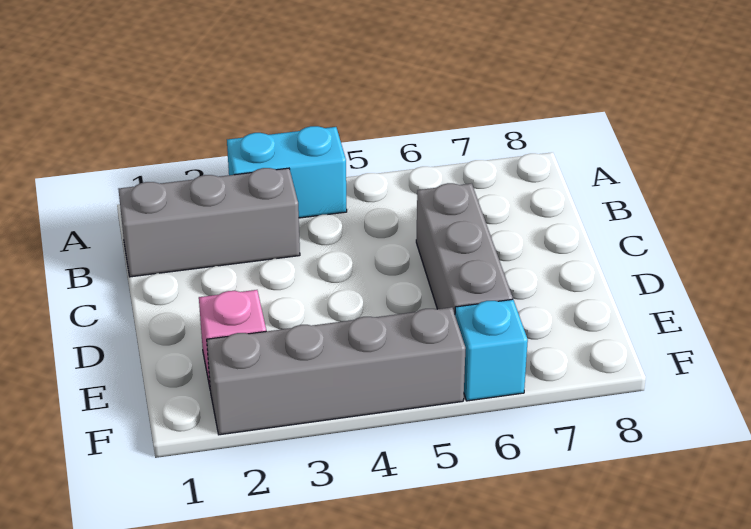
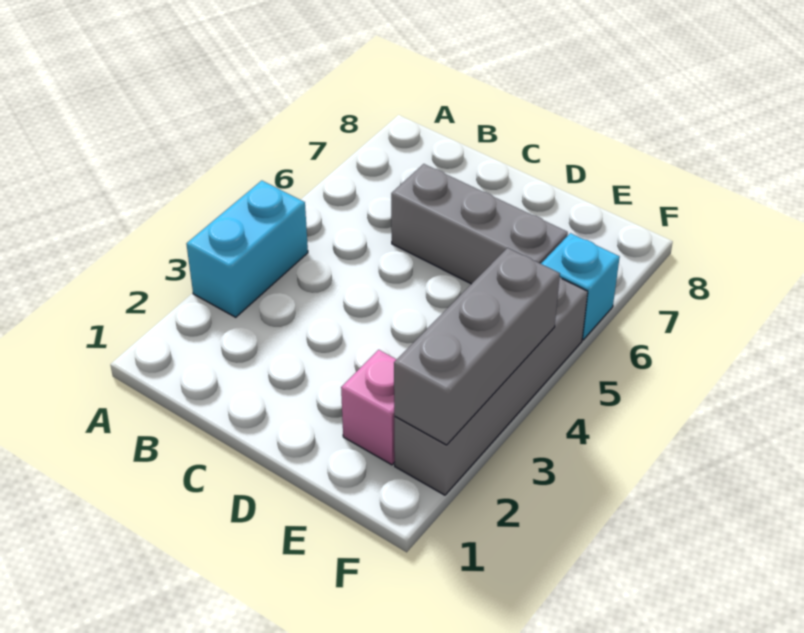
grey brick B1:B3 level 1 -> grey brick F2:F4 level 2

